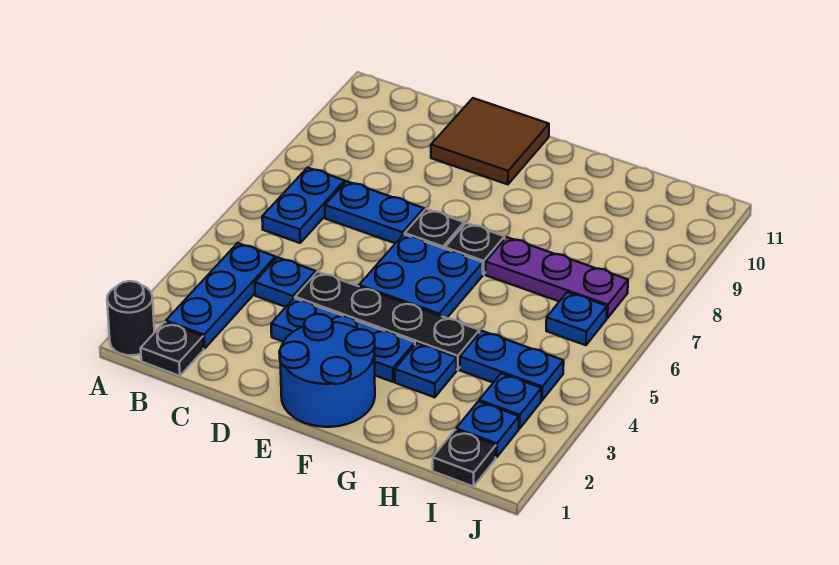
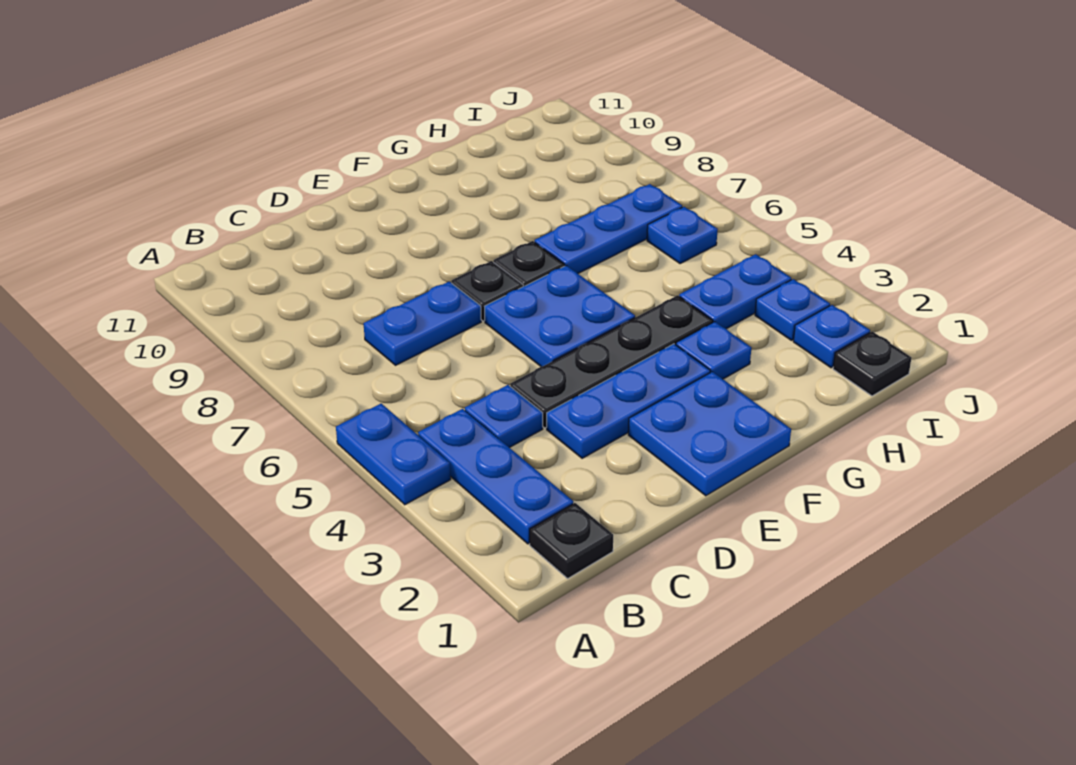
black round brick A1 level 1 -> none
blue plate B6:B7 level 1 -> blue plate A4:A5 level 1
brown tile D10:E11 level 1 -> none
blue round brick E1:F2 level 1 -> blue plate E1:F2 level 1
purple plate G7:I7 level 1 -> blue plate G7:I7 level 1

